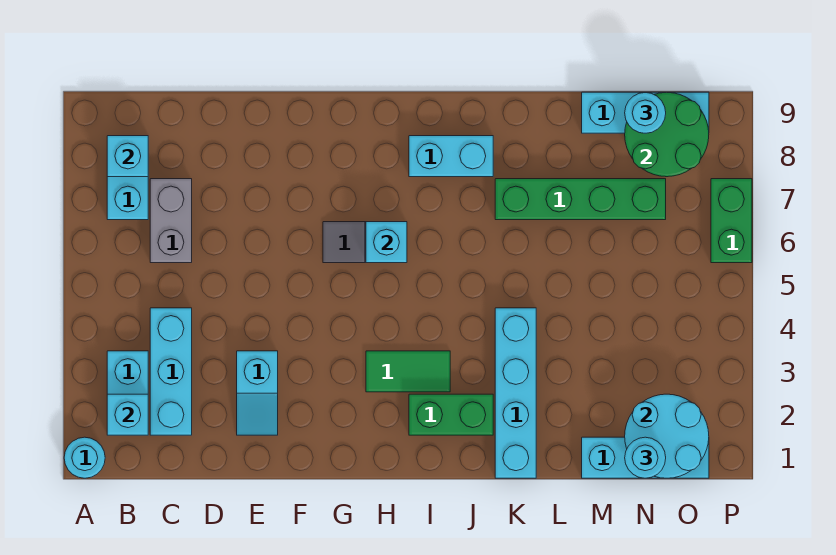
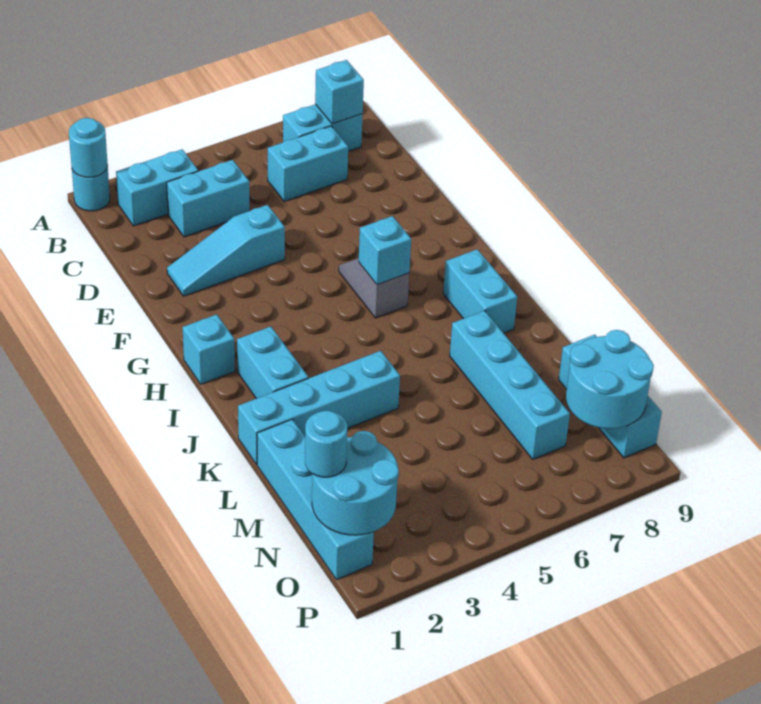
cyan brick B2 level 2 -> cyan brick H1 level 1
cyan brick C2:C4 level 1 -> cyan brick C3:C4 level 1
grey brick C6:C7 level 1 -> cyan brick C6:C7 level 1
cyan slope E2:E3 level 1 top 3 -> cyan slope E2:E4 level 1 top 4
green tile H3:I3 level 1 -> none
green brick I2:J2 level 1 -> cyan brick I2:J2 level 1
green brick K7:N7 level 1 -> cyan brick K7:N7 level 1
cyan brick M1:O1 level 1 -> cyan brick L1:O1 level 1
green round brick N8:O9 level 2 -> cyan round brick N8:O9 level 2
cyan round brick N9 level 3 -> cyan round brick A1 level 2
green brick P6:P7 level 1 -> none

